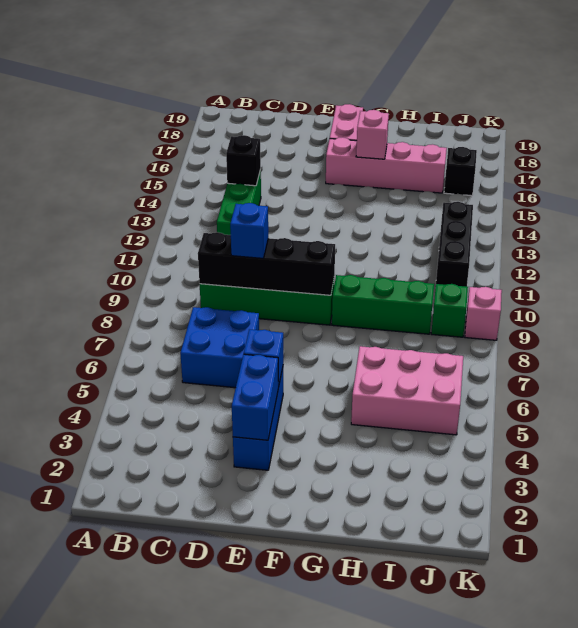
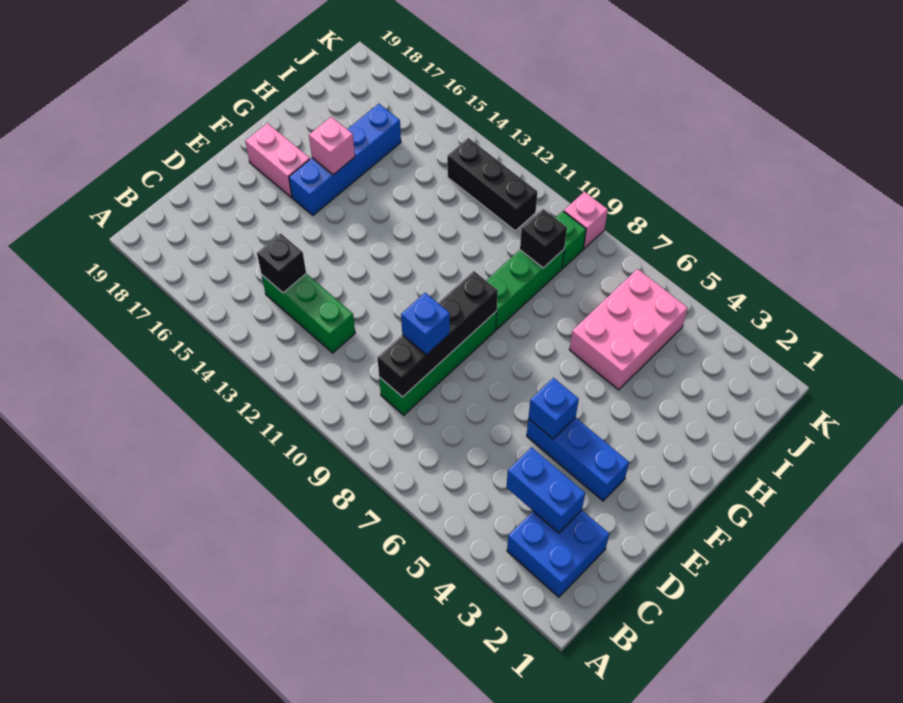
blue brick C6:D7 level 1 -> blue brick B2:C3 level 1
blue brick E3:E4 level 2 -> blue brick C3:C4 level 2
pink brick F16:I16 level 1 -> blue brick F16:I16 level 1
black brick J16 level 1 -> black brick I9 level 2

